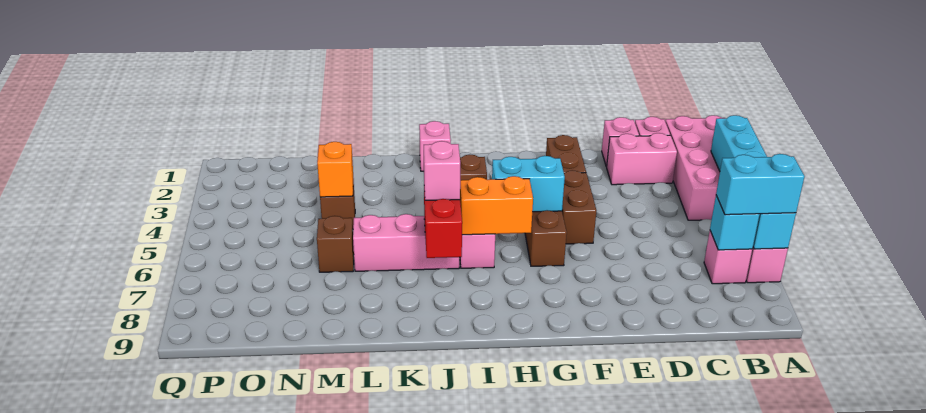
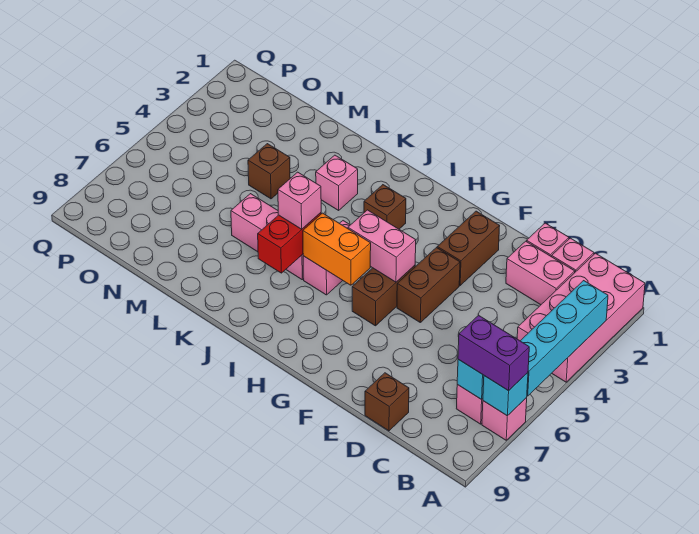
cyan brick A7:B7 level 3 -> purple brick A7:B7 level 3
cyan brick G5:H5 level 2 -> pink brick G5:H5 level 2
pink brick J1 level 1 -> pink brick K3 level 1
orange brick M4 level 2 -> none
brown brick M6 level 1 -> brown brick D9 level 1

